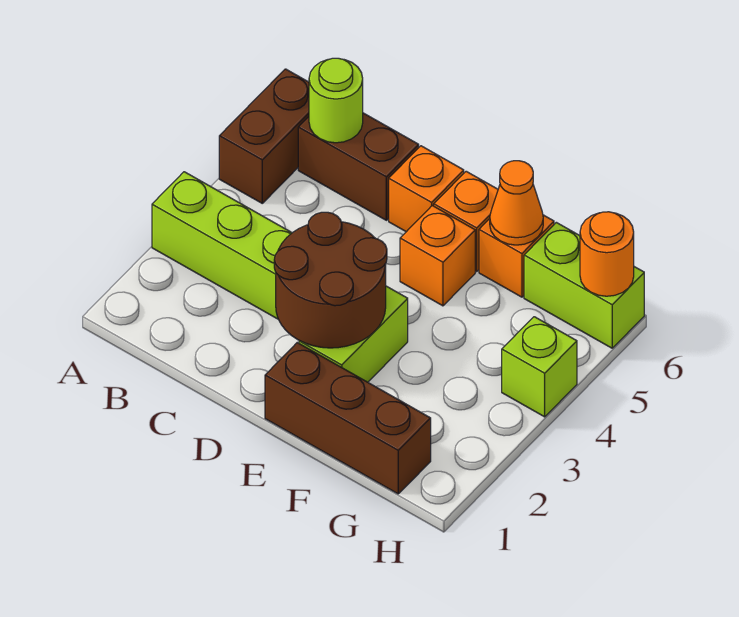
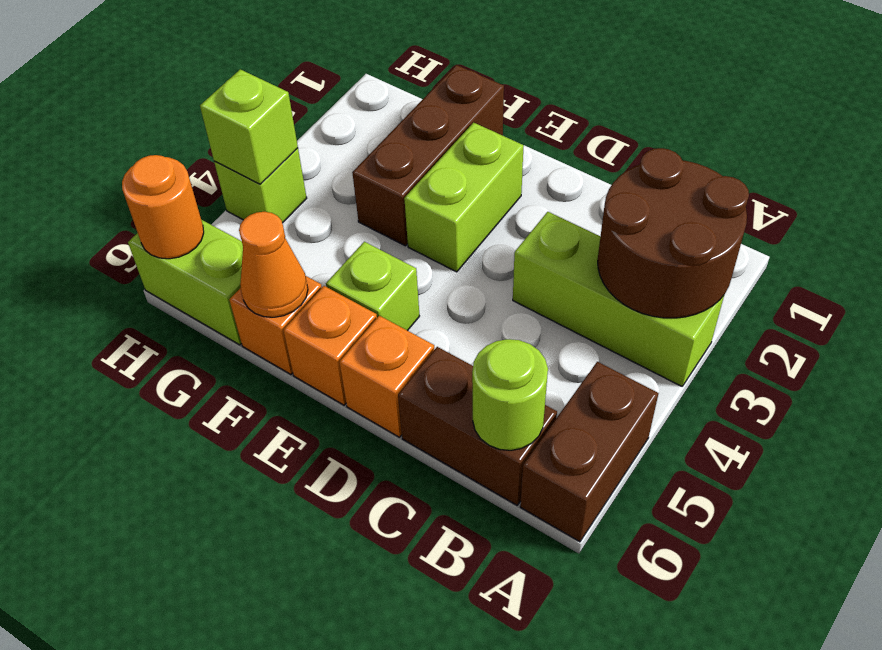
brown round brick D2:E3 level 2 -> brown round brick A2:B3 level 2
brown brick E1:G1 level 1 -> brown brick F1:F3 level 1
orange brick E5 level 1 -> lime brick E5 level 1
none -> lime brick H4 level 2

